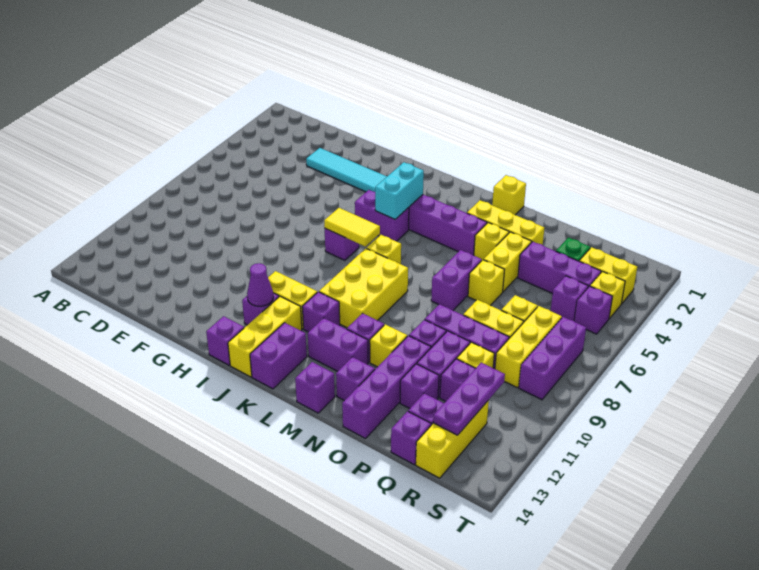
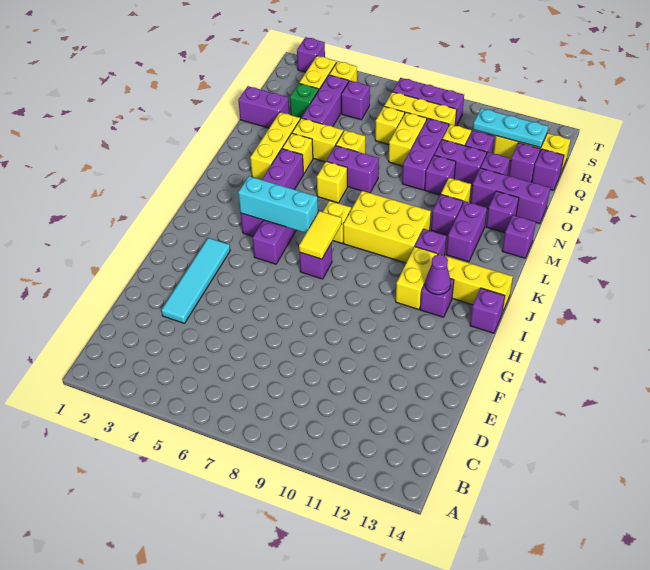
cyan brick J4:J5 level 2 -> cyan brick J4:J6 level 2
purple brick K13:K14 level 1 -> purple brick P1:P2 level 1
yellow brick M1 level 1 -> yellow brick M6 level 1
purple brick O11:O14 level 1 -> purple brick O12:O14 level 1
purple plate R11:R13 level 2 -> cyan plate R11:R13 level 2
purple brick S5 level 1 -> purple brick T2 level 1

